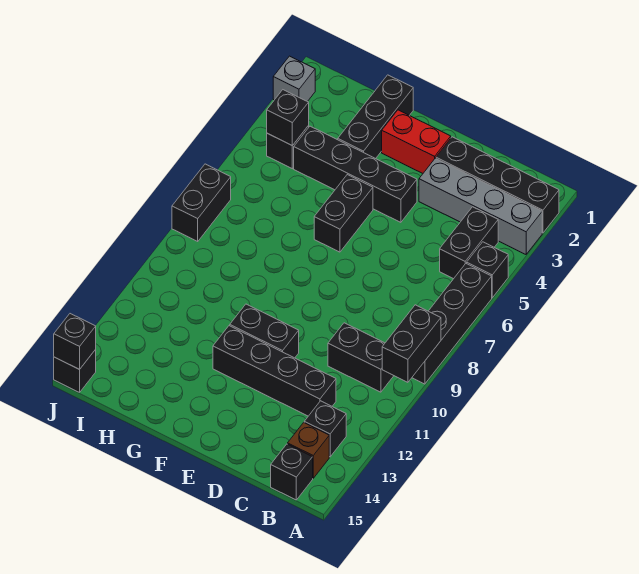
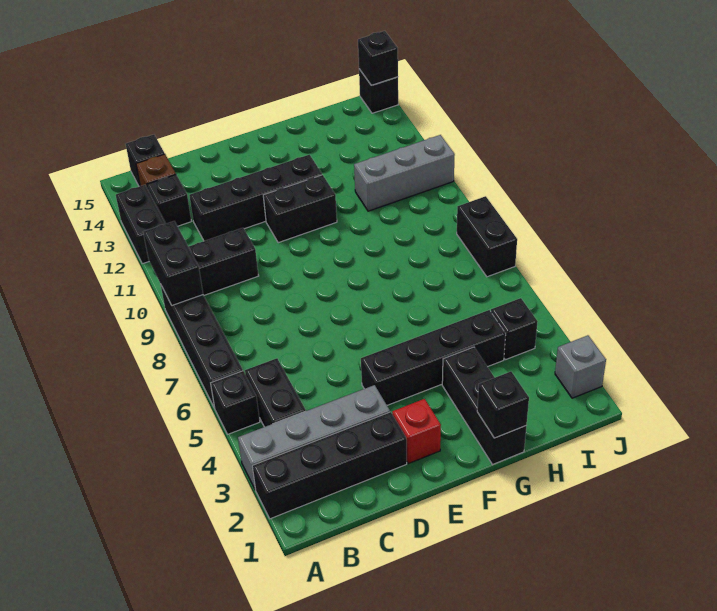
red brick E2:F2 level 1 -> red brick E2 level 1
black brick F5:F6 level 1 -> black brick A12:A13 level 1
none -> grey brick H11:J11 level 1
black brick I4 level 2 -> black brick G1 level 2

